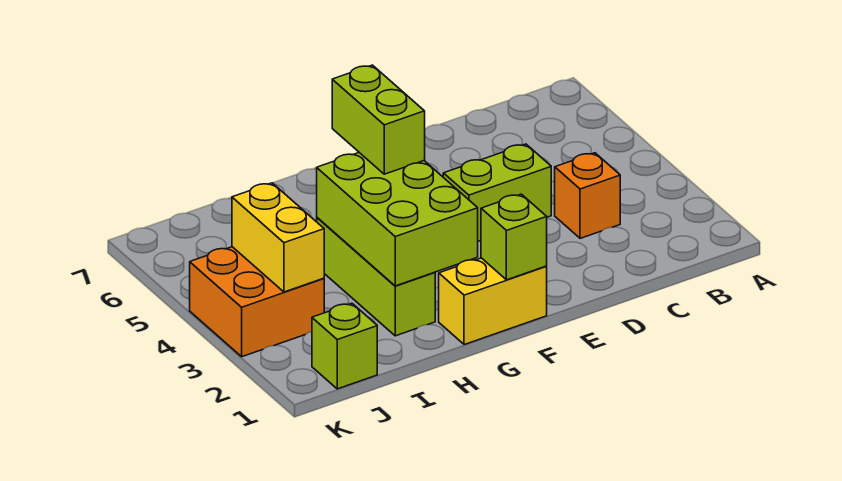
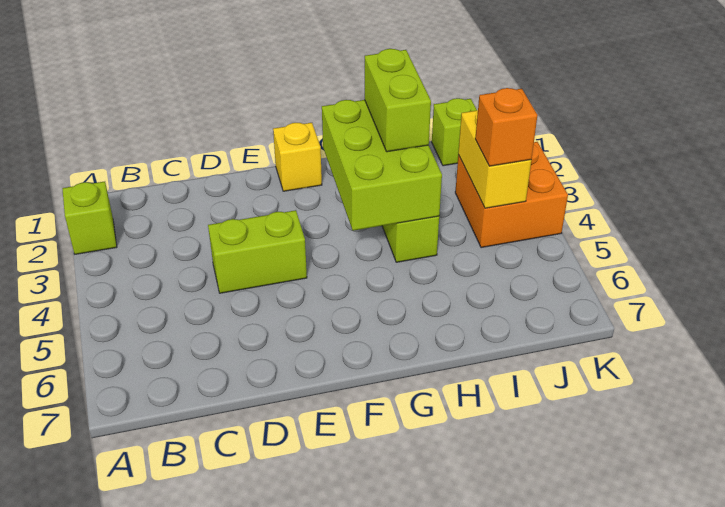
orange brick C3 level 1 -> orange brick J4 level 3
yellow brick F1:G1 level 1 -> yellow brick F1 level 1
lime brick F1 level 2 -> lime brick A2 level 1
lime brick G4:G5 level 3 -> lime brick H2:H3 level 3

